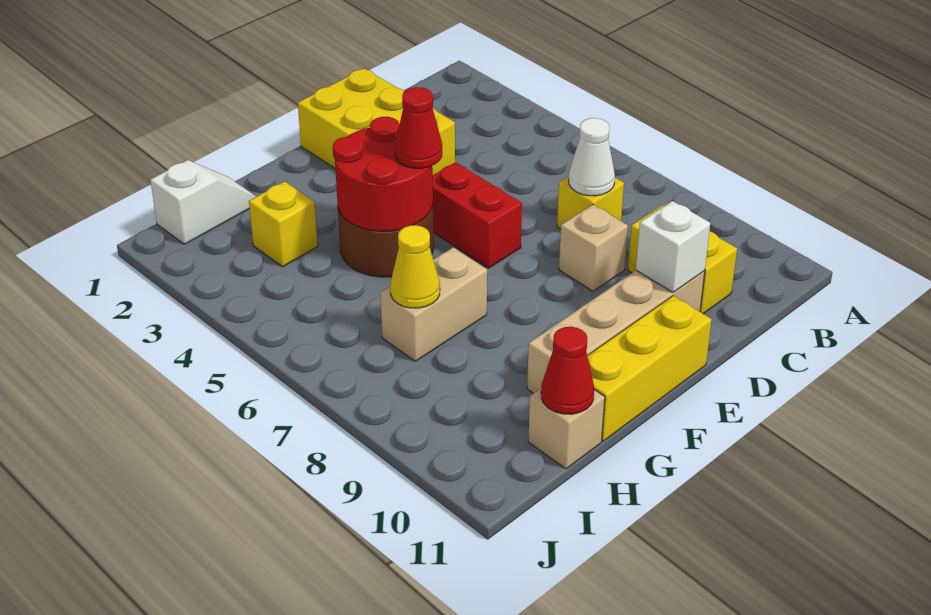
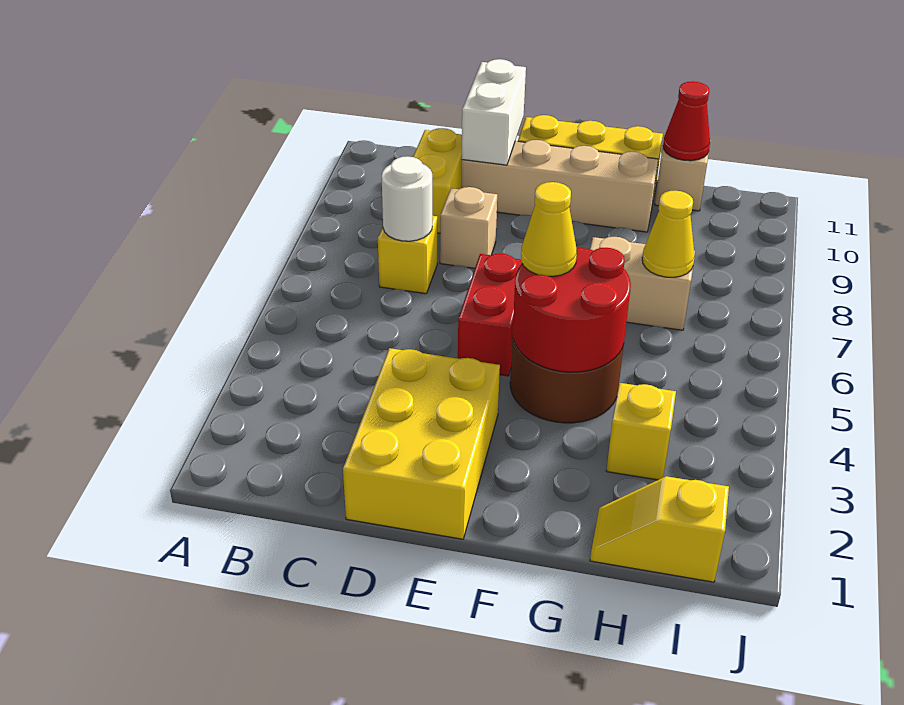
white cone C7 level 2 -> white round brick C7 level 2
white brick D10 level 2 -> white brick D10:D11 level 2
red cone F5 level 3 -> yellow cone F5 level 3
white slope H1:I1 level 1 top I -> yellow slope H1:I1 level 1 top I

